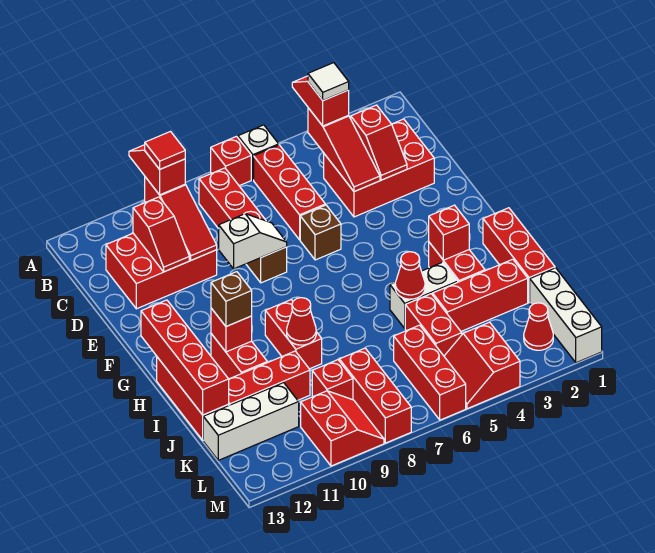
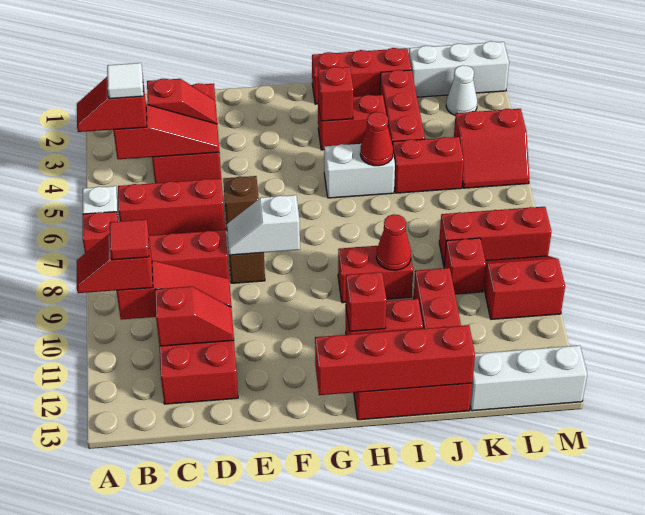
white slope E8:E9 level 2 top 9 -> white slope E8:F8 level 2 top F
brown brick H11 level 3 -> none
white brick I4:I5 level 1 -> white brick H5:I5 level 1
red brick K6:M6 level 1 -> none
white brick K11:K13 level 1 -> white brick K13:M13 level 1
red cone L2 level 1 -> white cone L2 level 1

